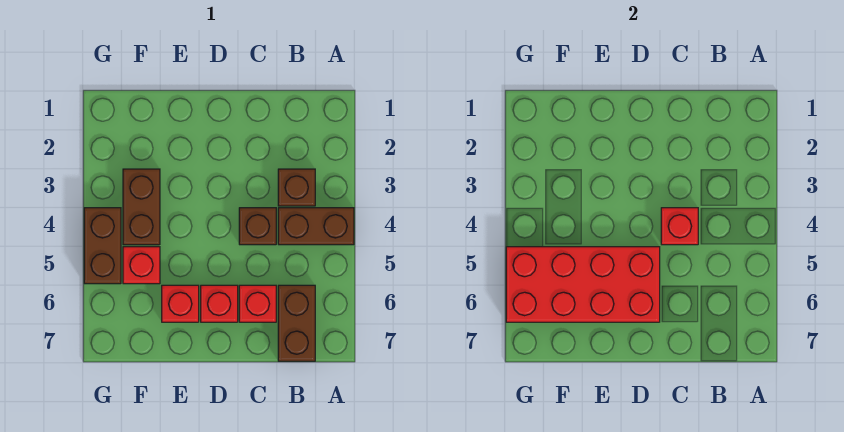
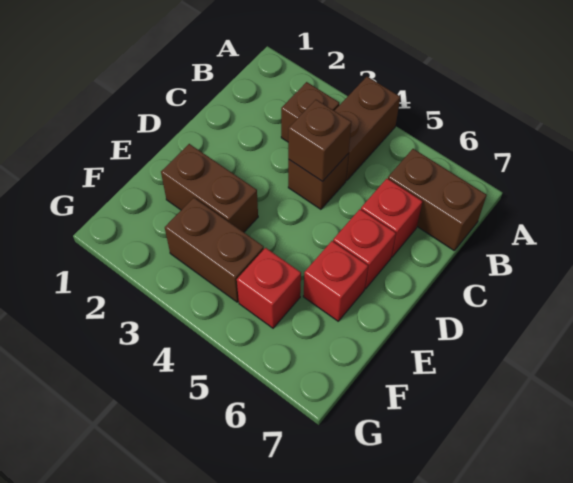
red brick C4 level 2 -> brown brick C4 level 2
red brick D5:G6 level 2 -> none
brown brick G4:G5 level 1 -> brown brick E2:E3 level 1

